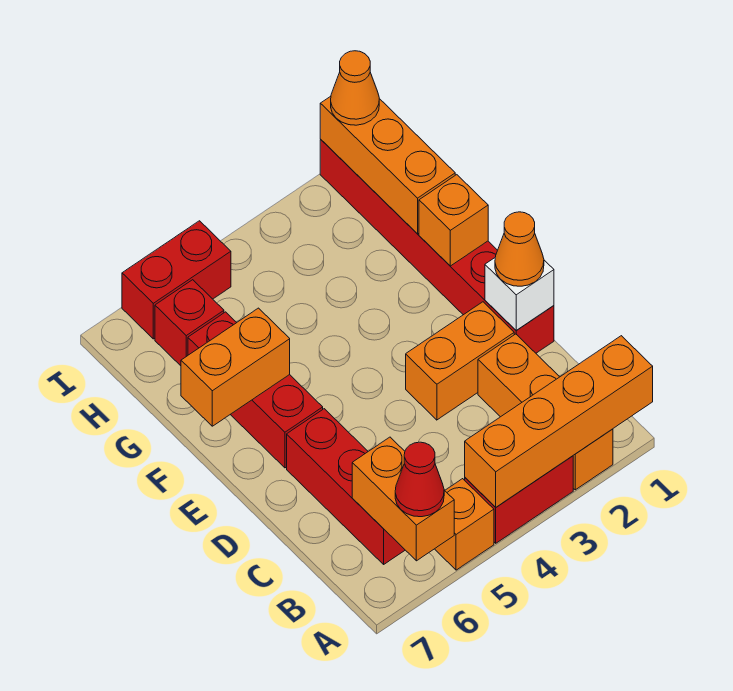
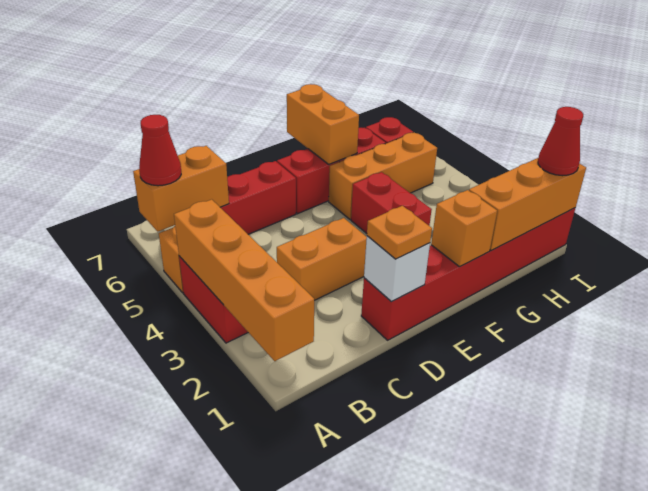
orange brick A2:C2 level 1 -> orange brick F5:H5 level 1
orange cone D1 level 3 -> orange plate D1 level 3
orange brick D2:D3 level 1 -> orange brick C3:D3 level 1
orange cone I1 level 3 -> red cone I1 level 3
red brick I5:I6 level 1 -> red brick F3:F4 level 1

